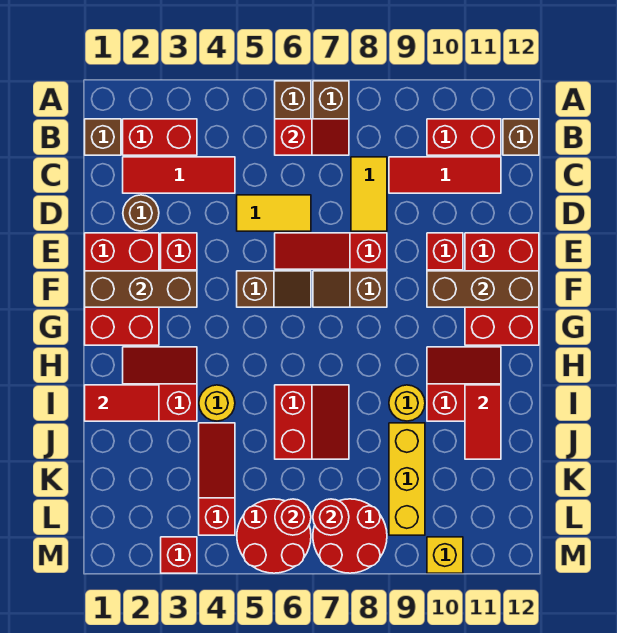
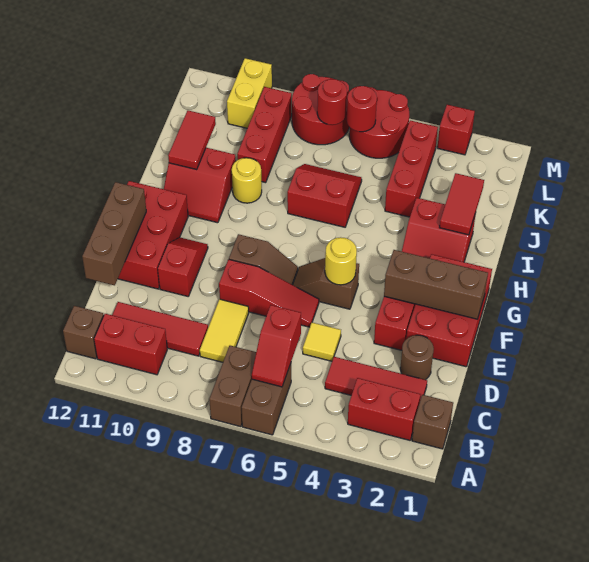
red slope B6:B7 level 2 top 6 -> red slope B6:C6 level 2 top C
yellow tile D5:D6 level 1 -> yellow tile D5 level 1
brown brick F10:F12 level 2 -> brown brick D12:F12 level 2
red tile I1:I2 level 2 -> red tile I2:J2 level 2
yellow round brick I4 level 1 -> yellow round brick F5 level 2
red slope I6:J7 level 1 top 6 -> red slope I6:J7 level 1 top I
red slope J4:L4 level 1 top L -> red brick J4:L4 level 1
yellow brick J9:L9 level 1 -> red brick J9:L9 level 1
yellow brick M10 level 1 -> yellow brick L10:M10 level 1

